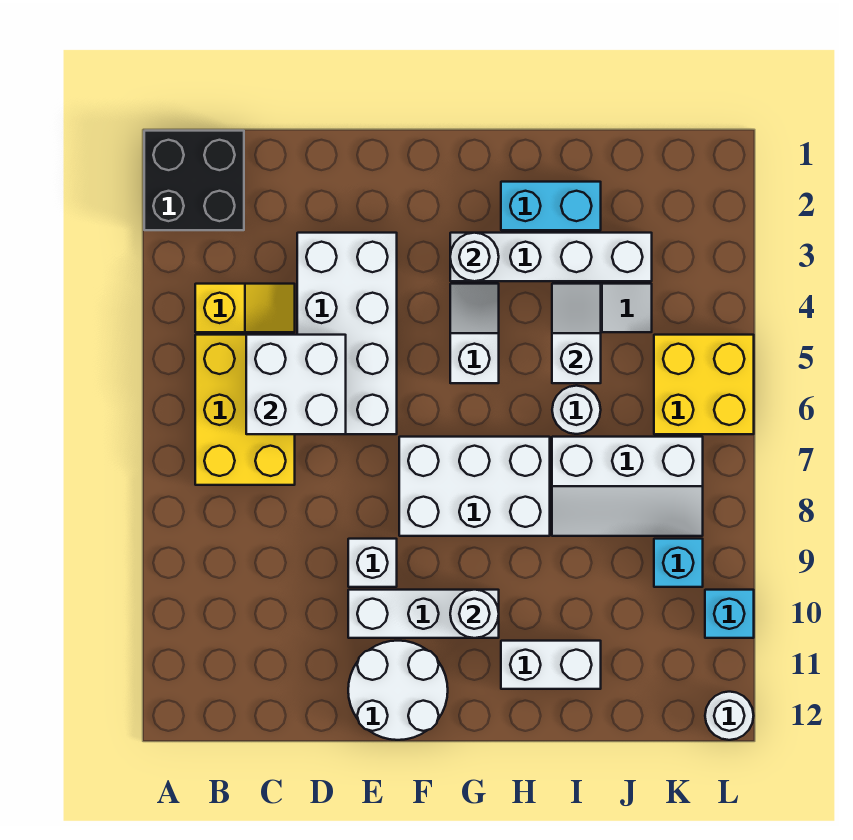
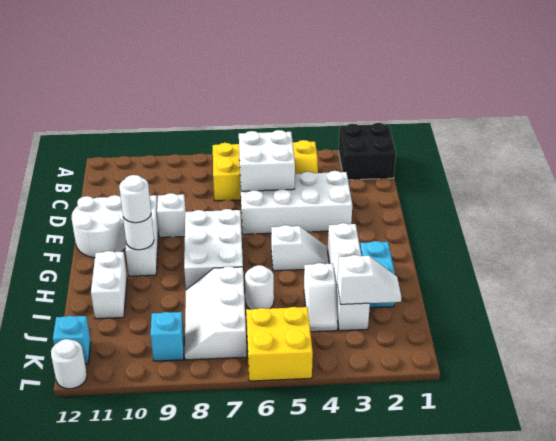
white round brick G3 level 2 -> white round brick G10 level 3
white slope I4:I5 level 2 top 5 -> white slope J2:J3 level 2 top 3
cyan brick L10 level 1 -> cyan brick K12 level 1

